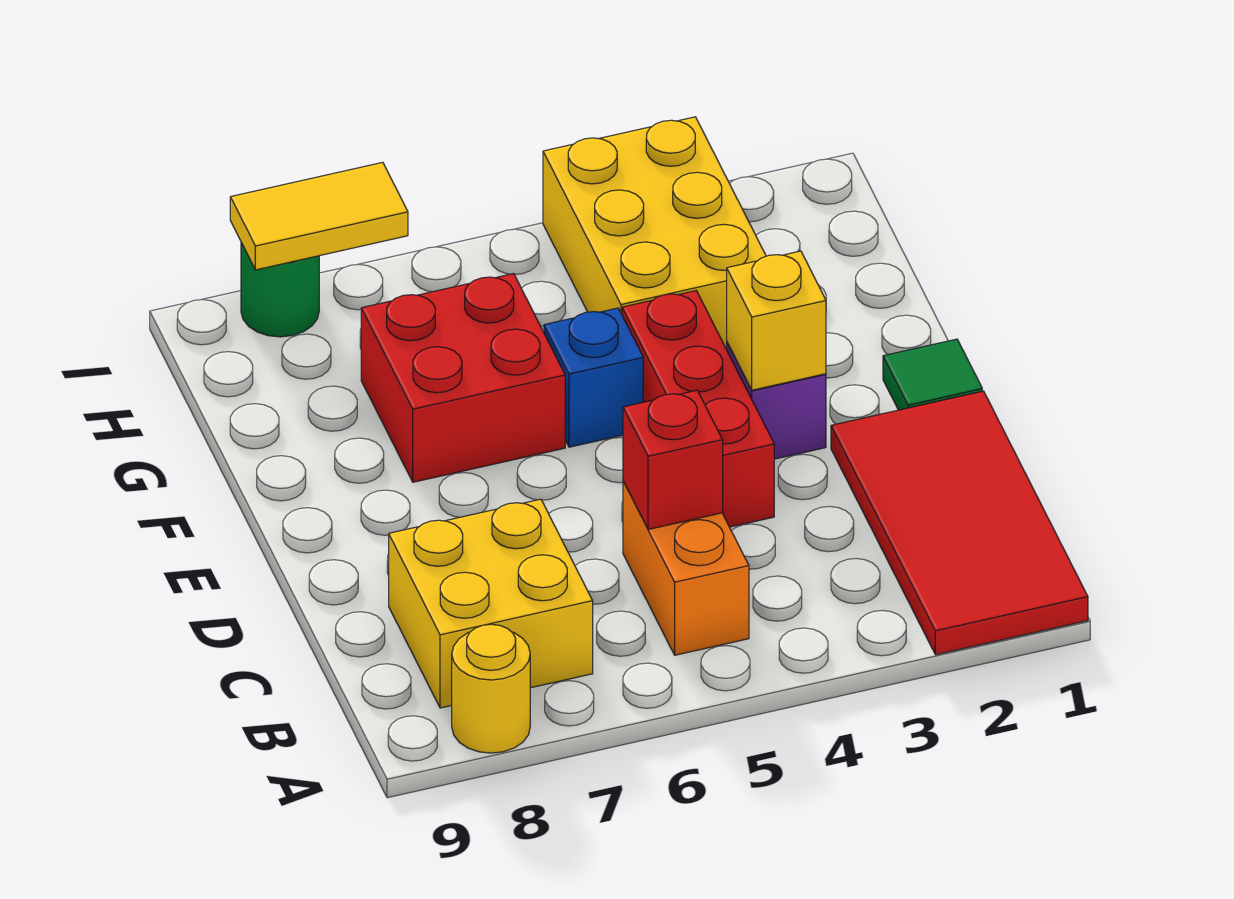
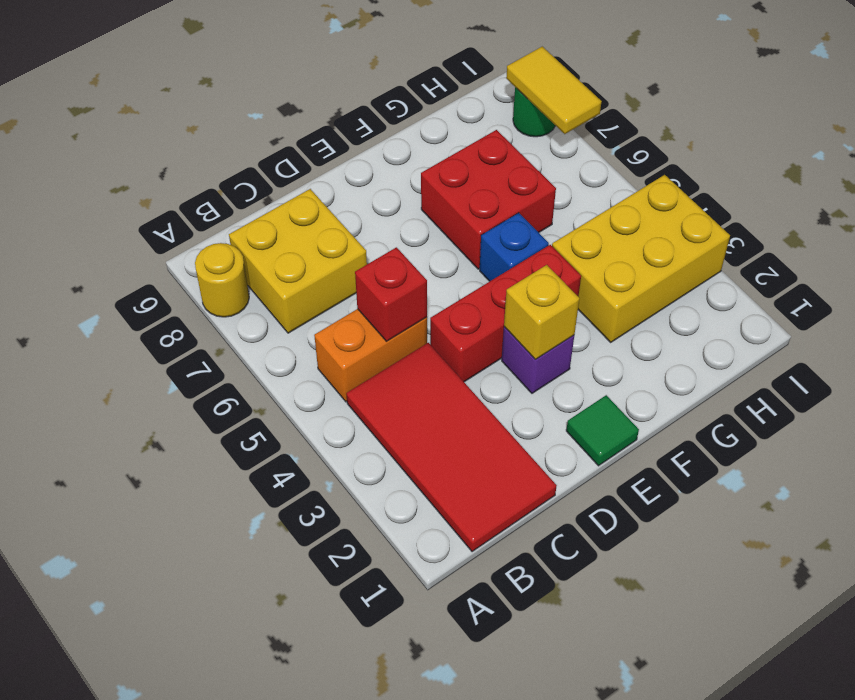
red tile A1:D2 level 1 -> red tile B1:C4 level 1

